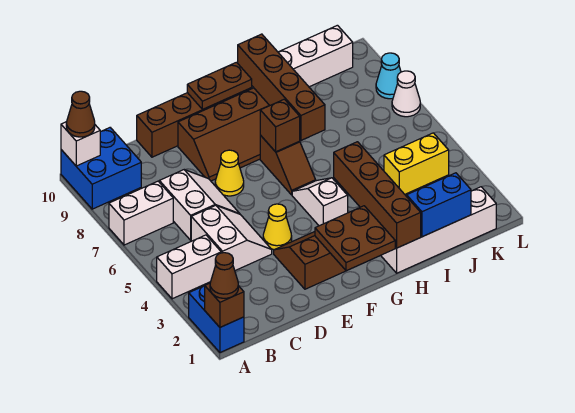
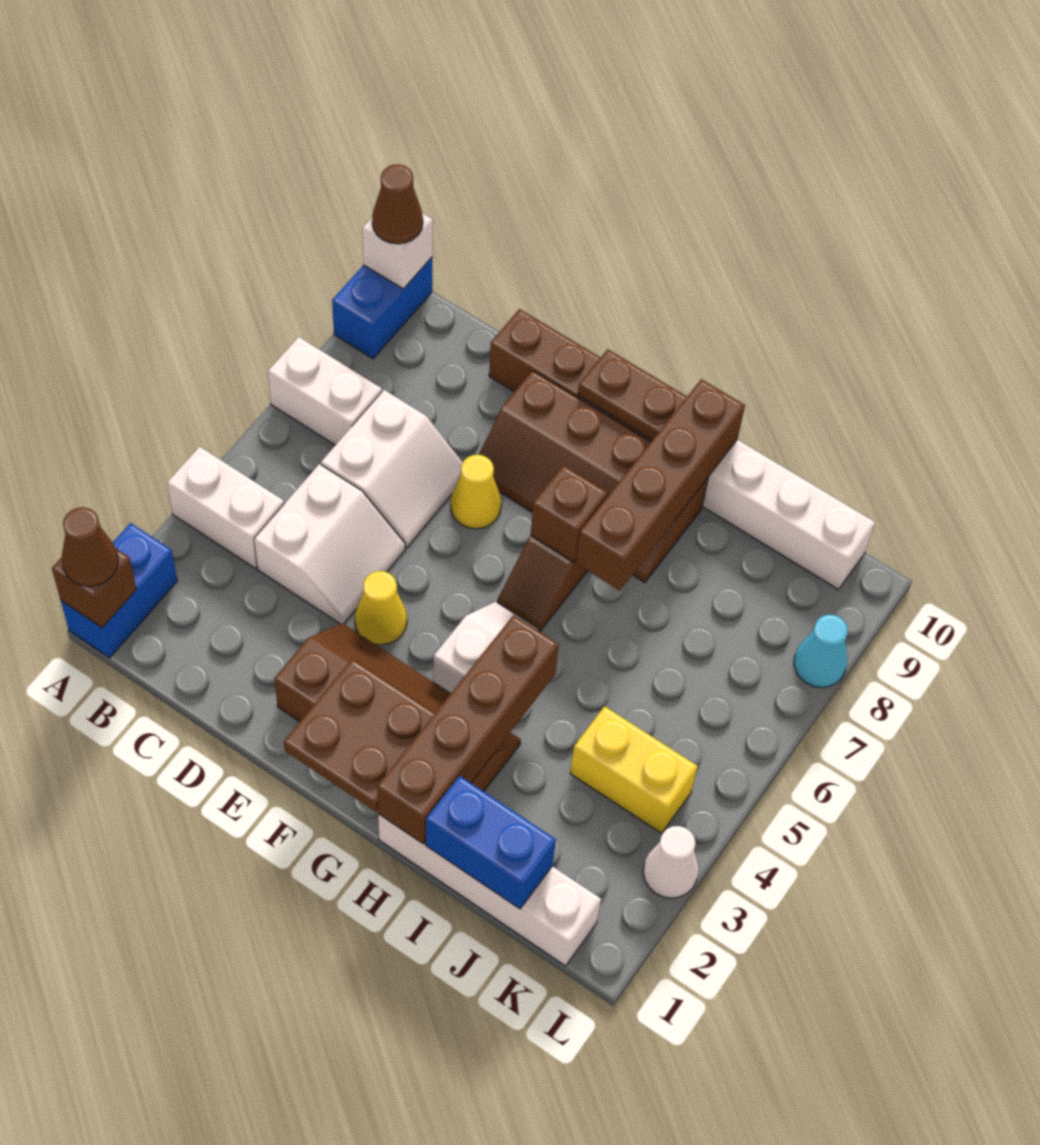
blue brick A9:B10 level 1 -> blue brick A9:A10 level 1
white cone L7 level 1 -> white cone L3 level 1

